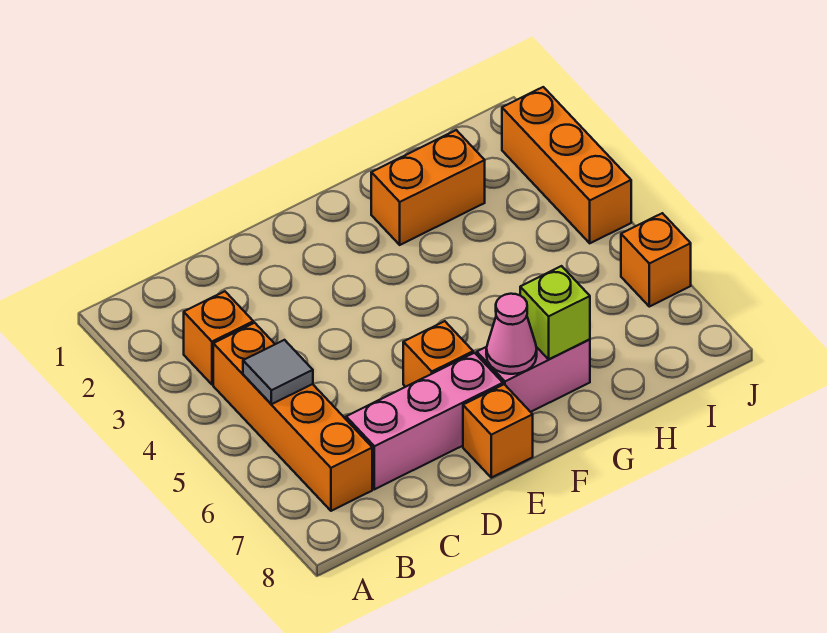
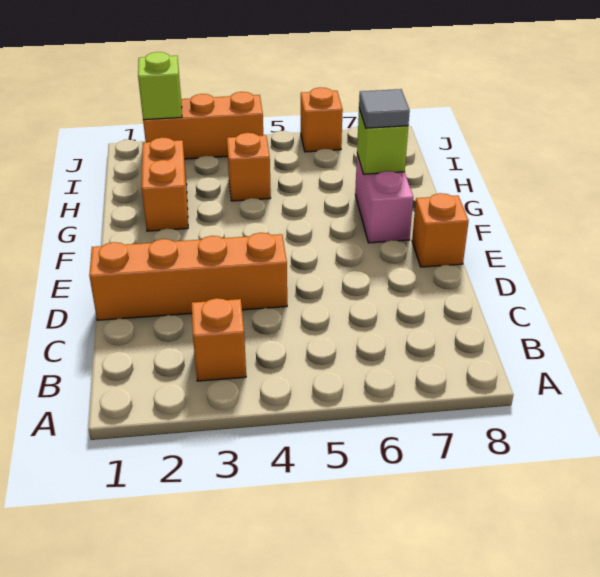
orange brick B4:B7 level 1 -> orange brick D1:D4 level 1
grey tile B5 level 2 -> grey tile G7 level 3
pink brick C7:E7 level 1 -> none
orange brick E6 level 1 -> orange brick H4 level 1
pink cone F7 level 2 -> none
none -> lime brick J2 level 2

